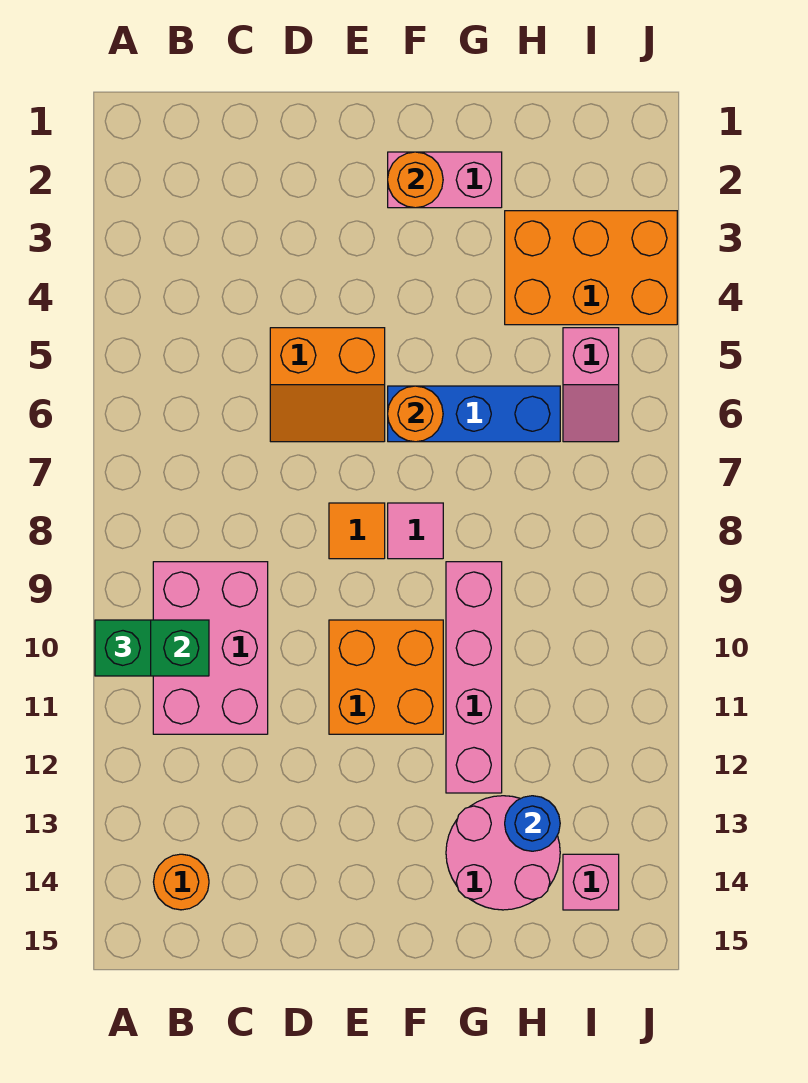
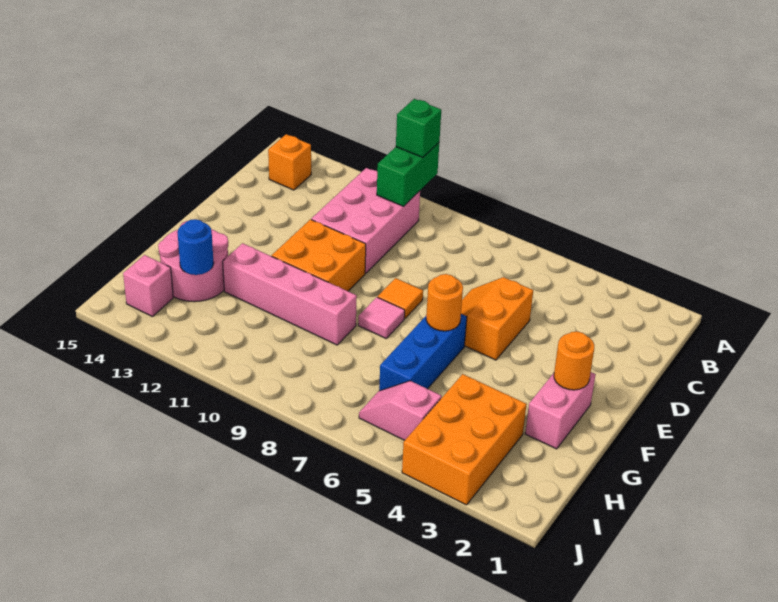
pink brick B9:C11 level 1 -> pink brick B10:D11 level 1
orange round brick B14 level 1 -> orange brick B14 level 1

